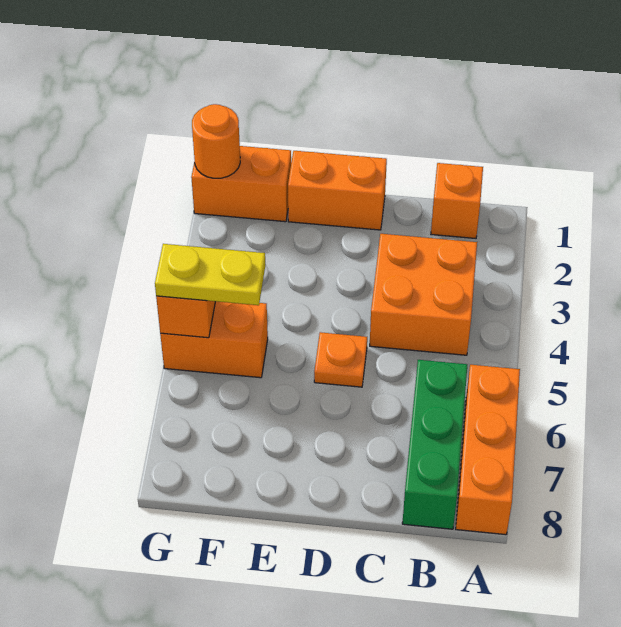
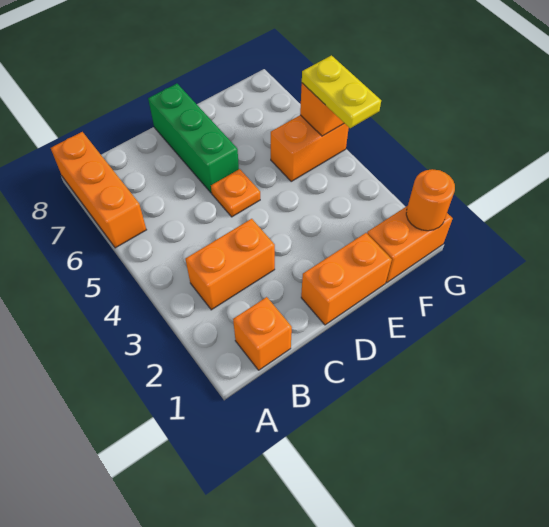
orange brick B3:C4 level 1 -> orange brick B3:C3 level 1
green brick B6:B8 level 1 -> green brick D6:D8 level 1
yellow plate F5:G5 level 3 -> yellow plate G4:G5 level 3

